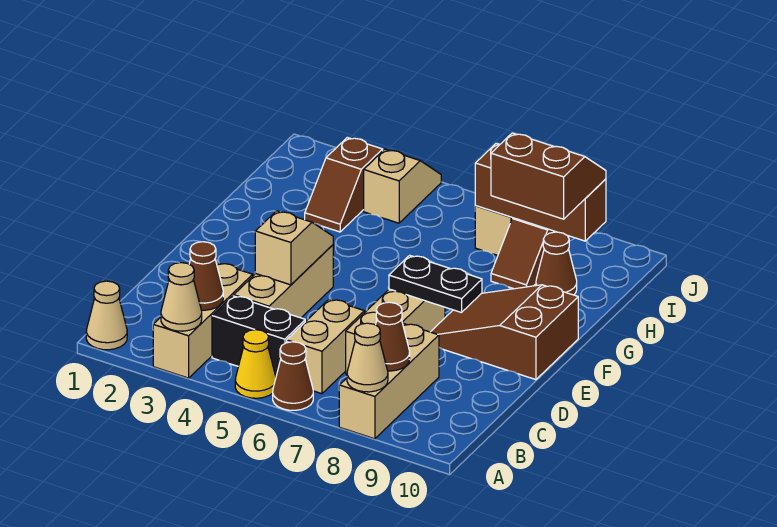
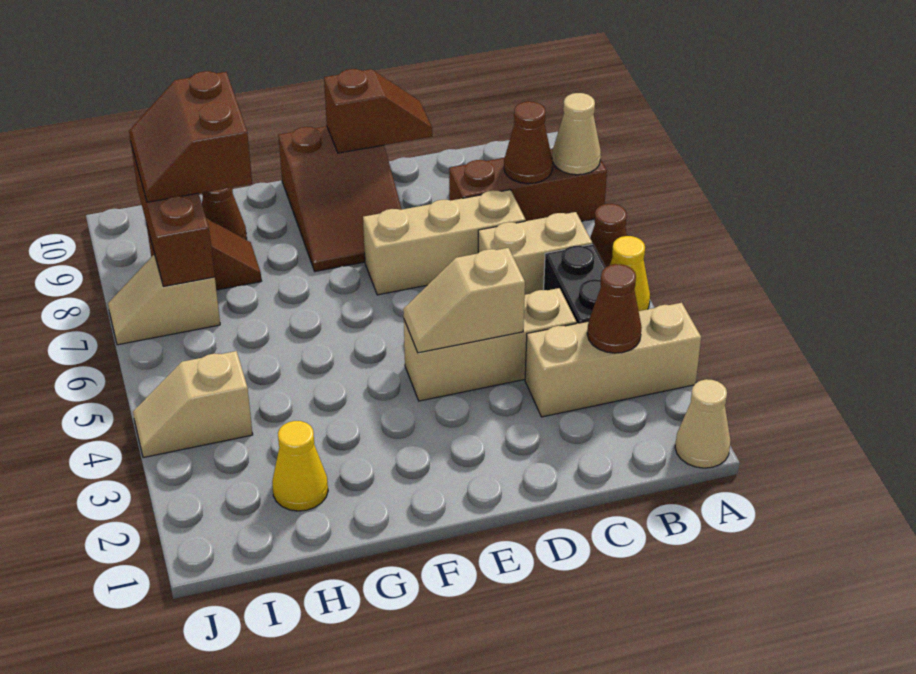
tan cone A3 level 2 -> none
tan brick A8:C8 level 1 -> brown brick A8:C8 level 1
black plate E7:E8 level 2 -> none
none -> yellow cone H2 level 1
brown slope H3:I3 level 1 top I -> brown slope D10:E10 level 2 top E

